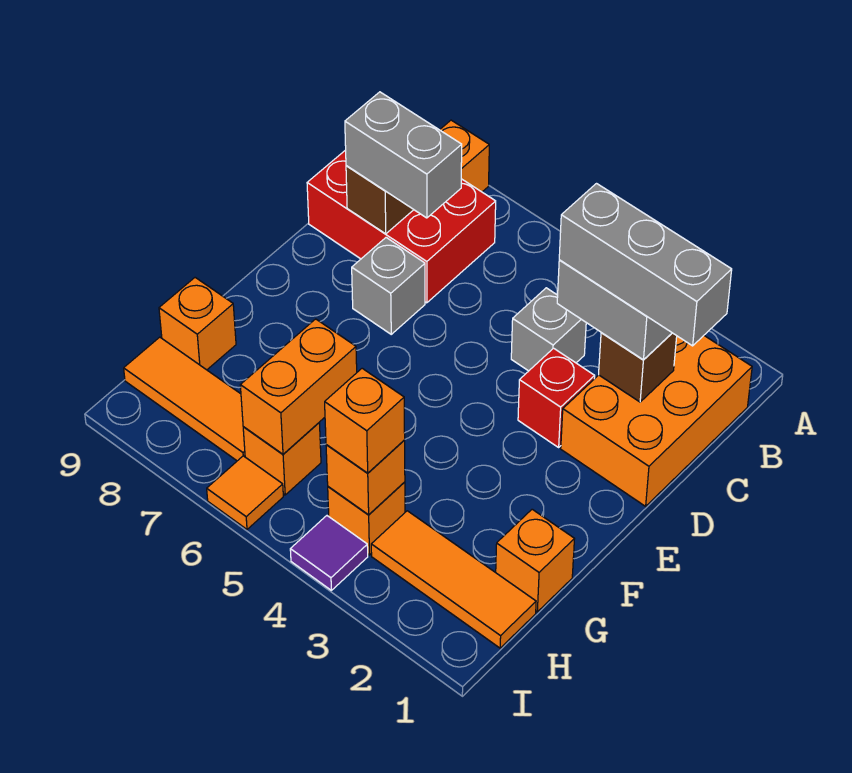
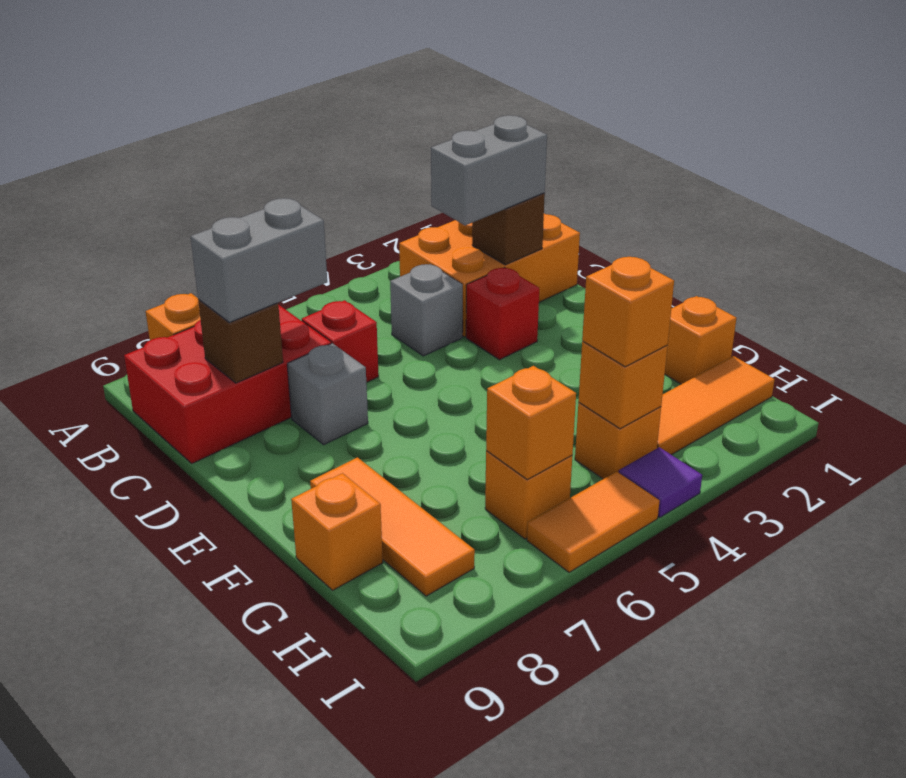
orange brick B1:D2 level 1 -> orange brick B1:C3 level 1
grey brick C1:C3 level 4 -> none
none -> red brick C6 level 1
orange brick G6:H6 level 2 -> orange brick H6 level 2
orange tile H7:H9 level 1 -> orange tile F8:H8 level 1
orange tile I6 level 1 -> orange tile I5:I6 level 1

